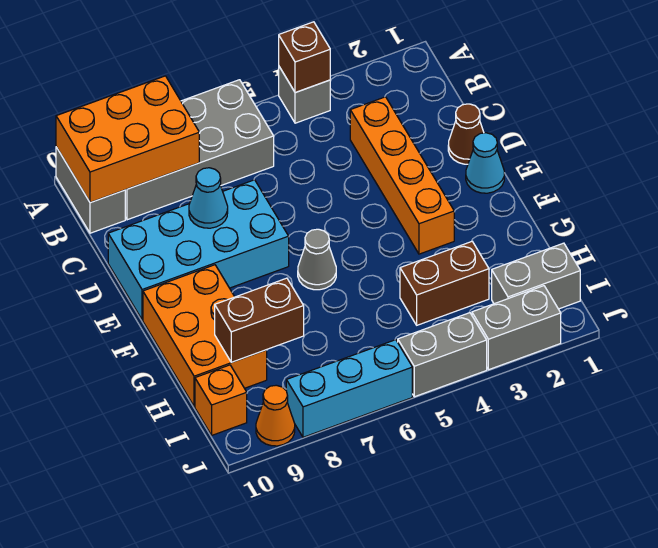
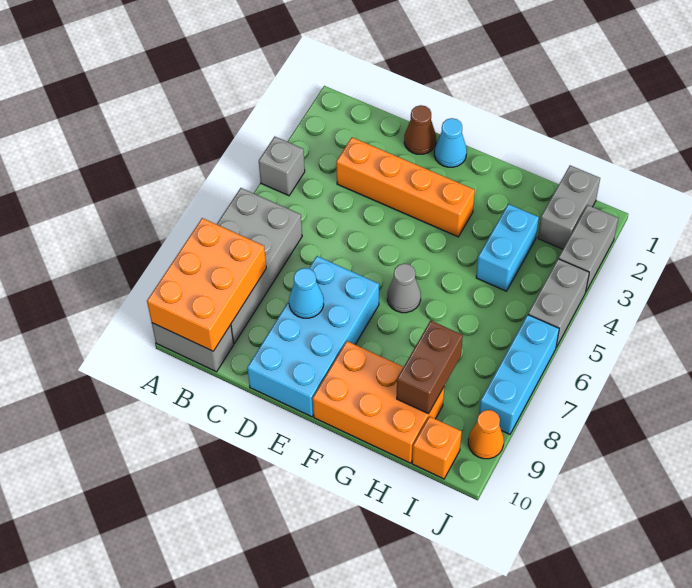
brown brick A4 level 2 -> none
brown brick H3:H4 level 1 -> cyan brick H3:H4 level 1

